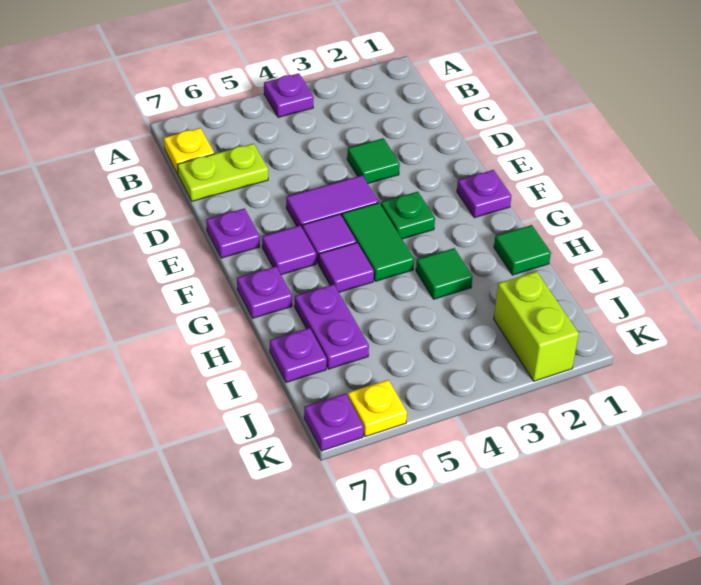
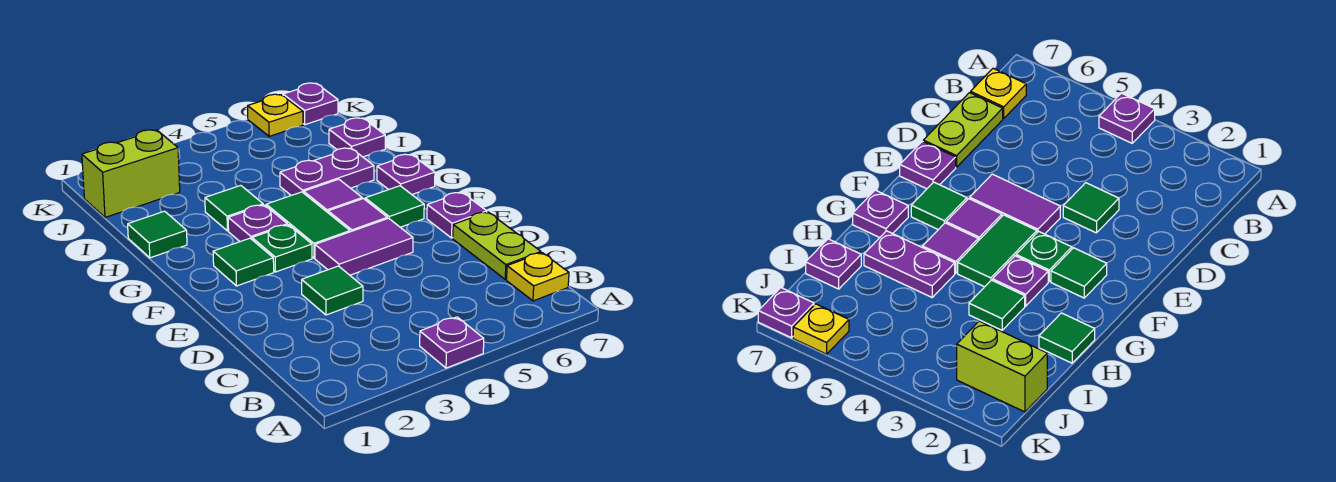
lime plate C6:C7 level 1 -> lime plate C7:D7 level 1
purple plate F1 level 1 -> purple plate G3 level 1
none -> green tile F2 level 1
purple tile F6 level 1 -> green tile F6 level 1
purple plate H6:I6 level 1 -> purple plate H5:H6 level 1
lime brick J2:K2 level 1 -> lime brick J1:J2 level 1

